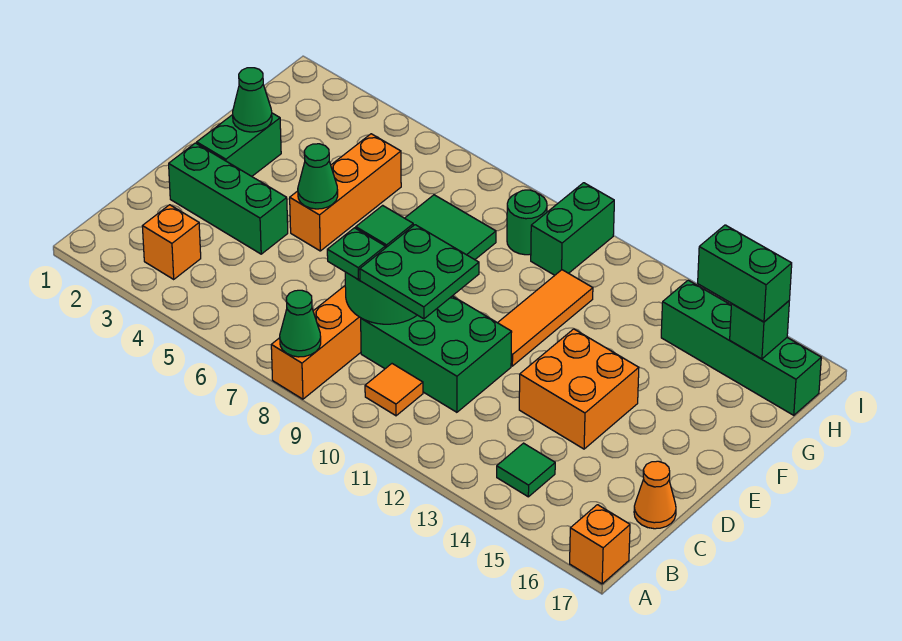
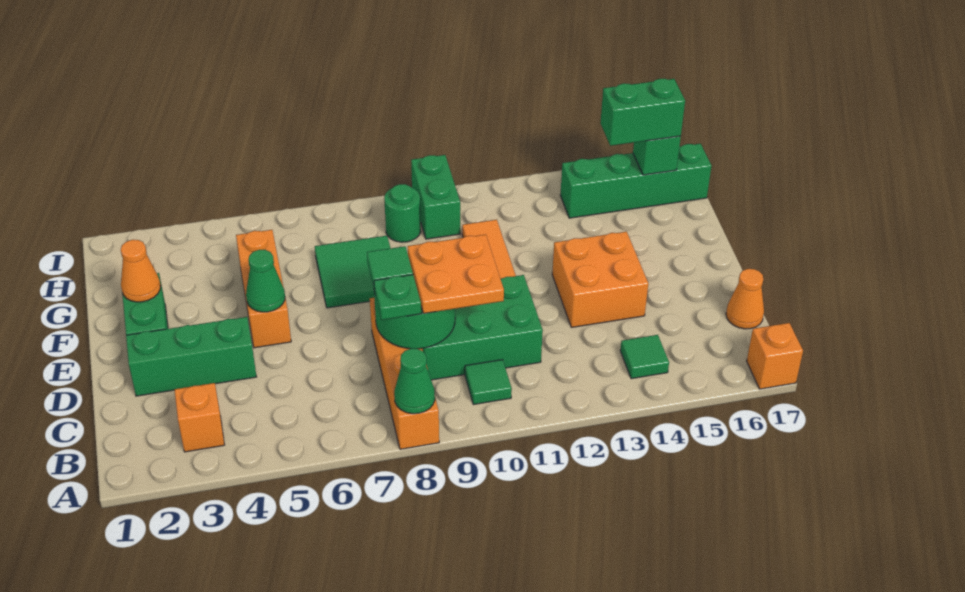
orange tile B10 level 1 -> green tile B10 level 1
green plate C9:D10 level 3 -> orange plate C9:D10 level 3
green cone F2 level 2 -> orange cone F2 level 2

